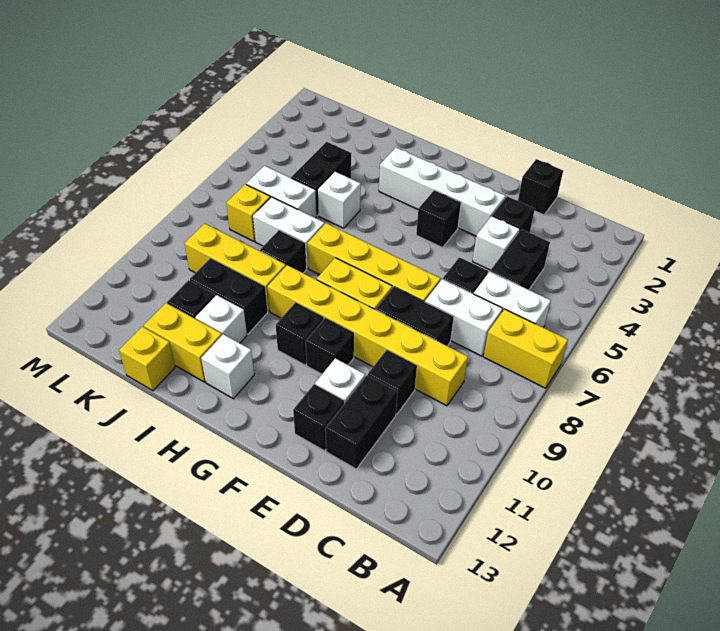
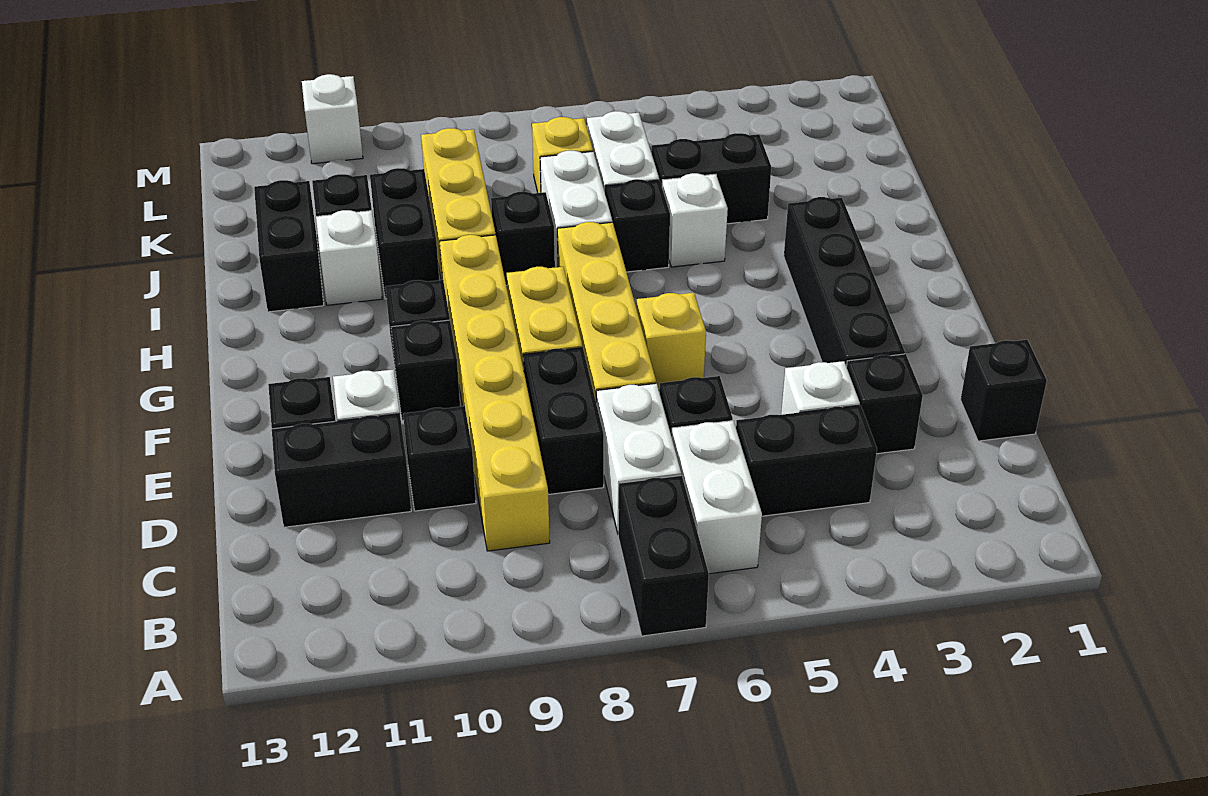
yellow brick A7:B7 level 1 -> black brick A7:B7 level 1
white brick E3:H3 level 1 -> black brick E3:H3 level 1
black brick F4 level 1 -> black brick I6 level 1
white brick H12 level 1 -> white brick M11 level 1
yellow brick I12:J12 level 1 -> black brick I12:J12 level 1
yellow brick J13 level 1 -> yellow brick F6 level 1

